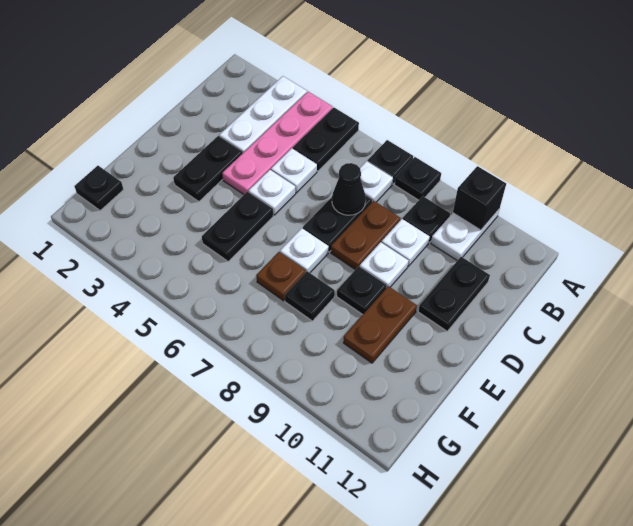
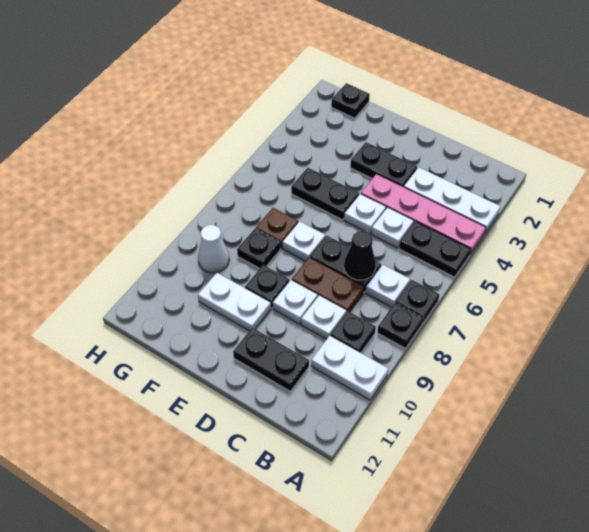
black brick A10 level 2 -> none
brown plate E10:F10 level 1 -> white plate E10:F10 level 1
none -> white cone G9 level 1

